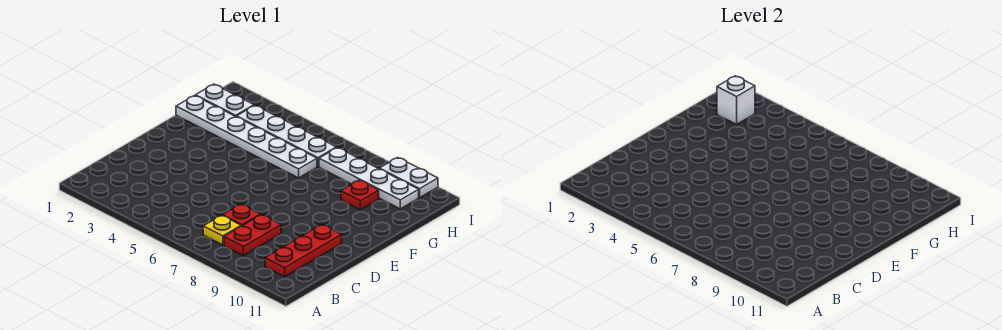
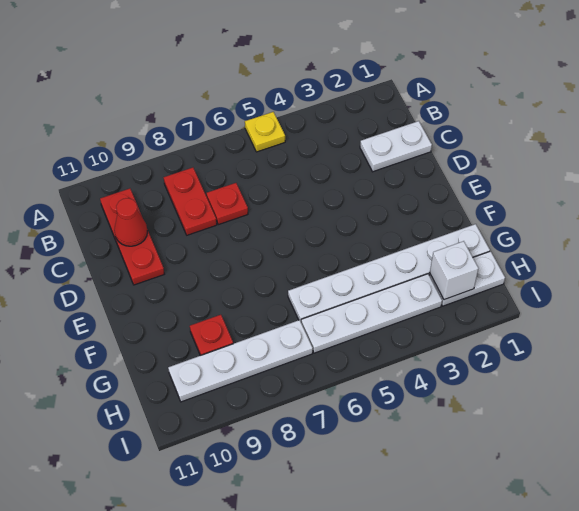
yellow plate B7 level 1 -> yellow plate A5 level 1
none -> red cone C10 level 2
white plate I9:I10 level 1 -> white plate C1:C2 level 1

